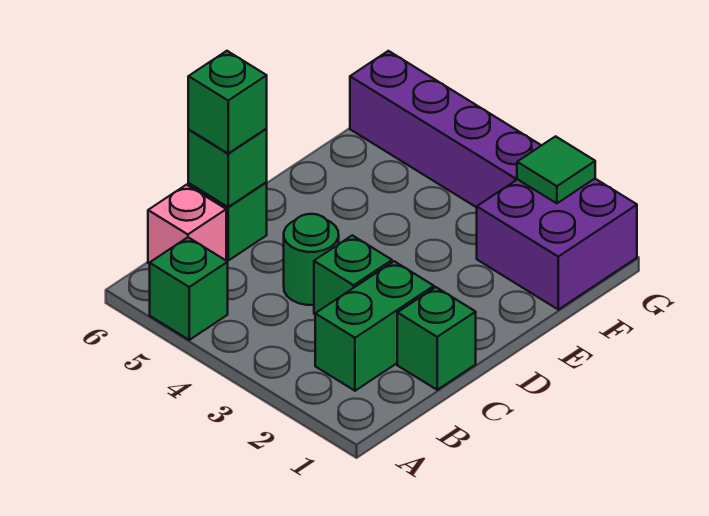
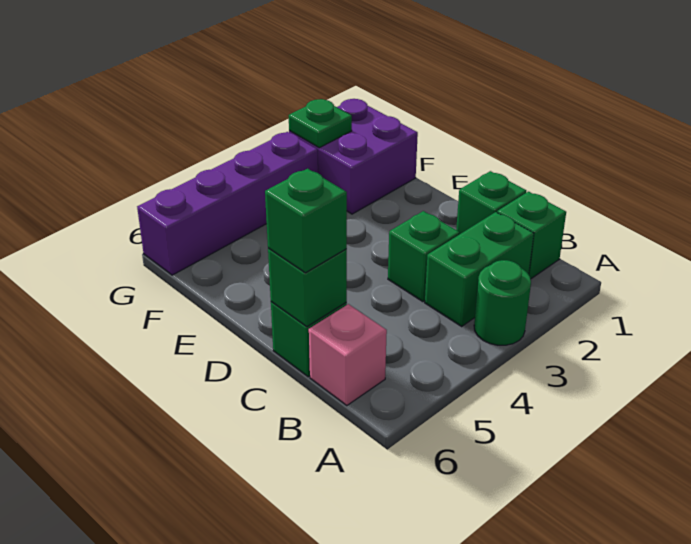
green brick A5 level 1 -> green brick B1 level 1
green brick B2:C2 level 1 -> green brick B2:B3 level 1
green round brick C4 level 1 -> green round brick A3 level 1
green tile G2 level 2 -> green plate G2 level 2

